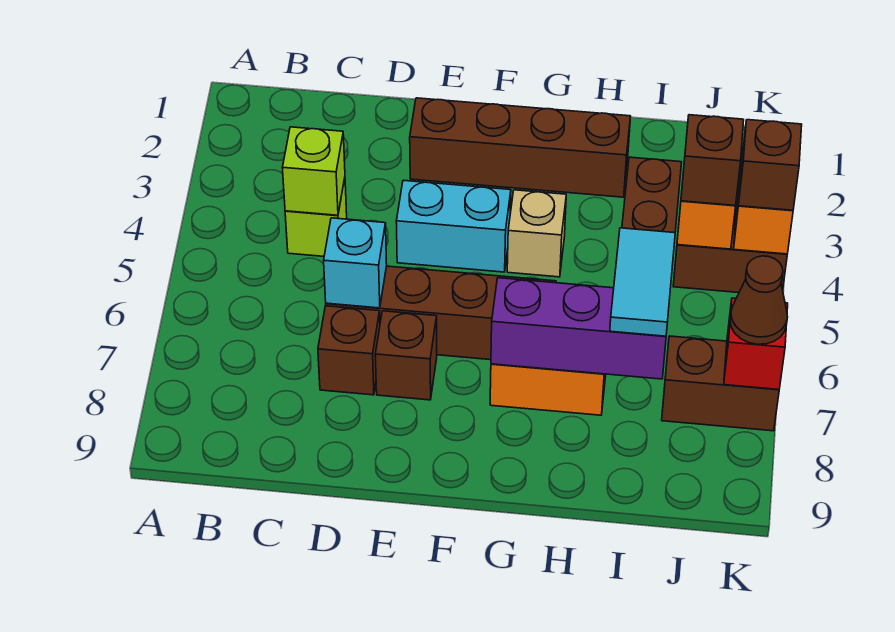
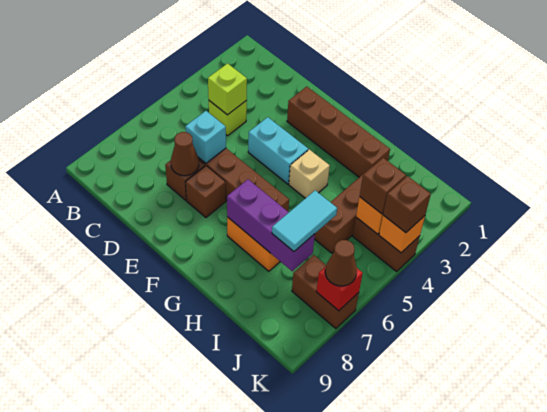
none -> brown cone D7 level 2

